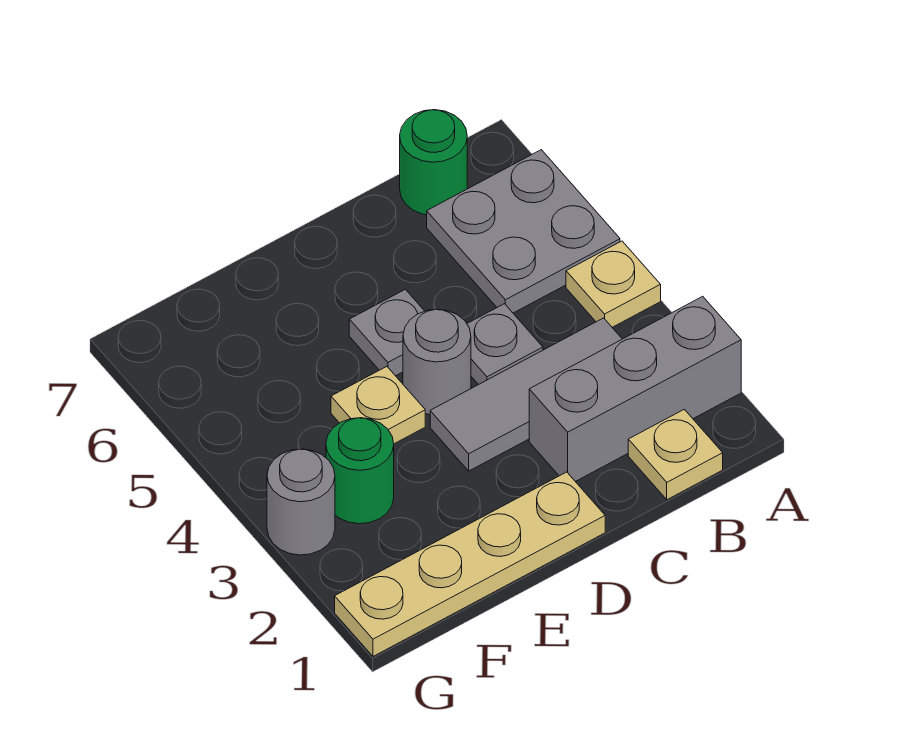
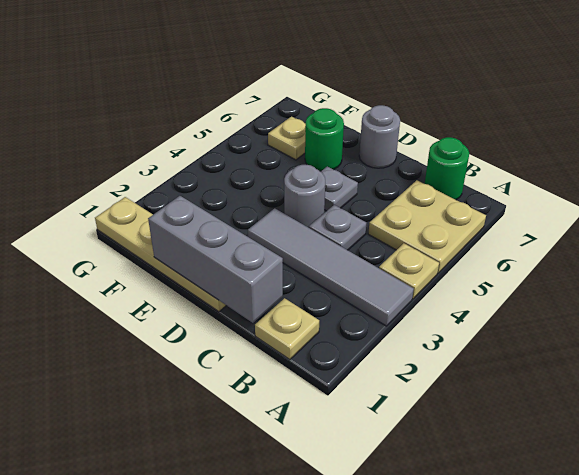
grey brick A2:C2 level 1 -> grey brick C1:E1 level 2
grey plate A5:B6 level 1 -> tan plate A5:B6 level 1
grey tile B3:D3 level 1 -> grey tile A3:D3 level 1
tan plate E4 level 1 -> tan plate F6 level 1
green round brick F3 level 1 -> green round brick E6 level 1
grey round brick G3 level 1 -> grey round brick D7 level 1

